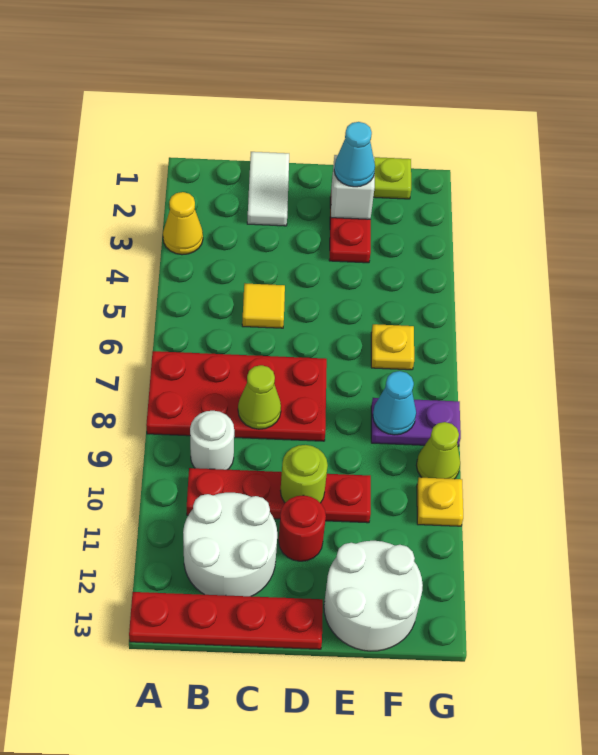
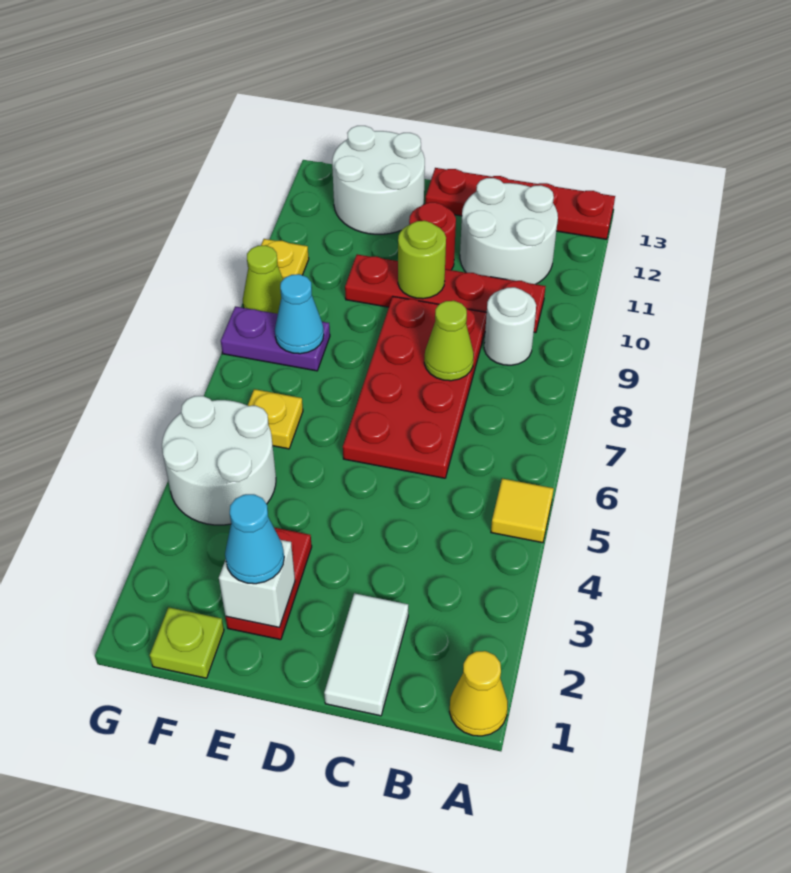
yellow cone A3 level 1 -> yellow cone A1 level 1
red plate A7:D8 level 1 -> red plate C6:D9 level 1
yellow tile C5 level 1 -> yellow tile A5 level 1
none -> white round brick F4:G5 level 1

